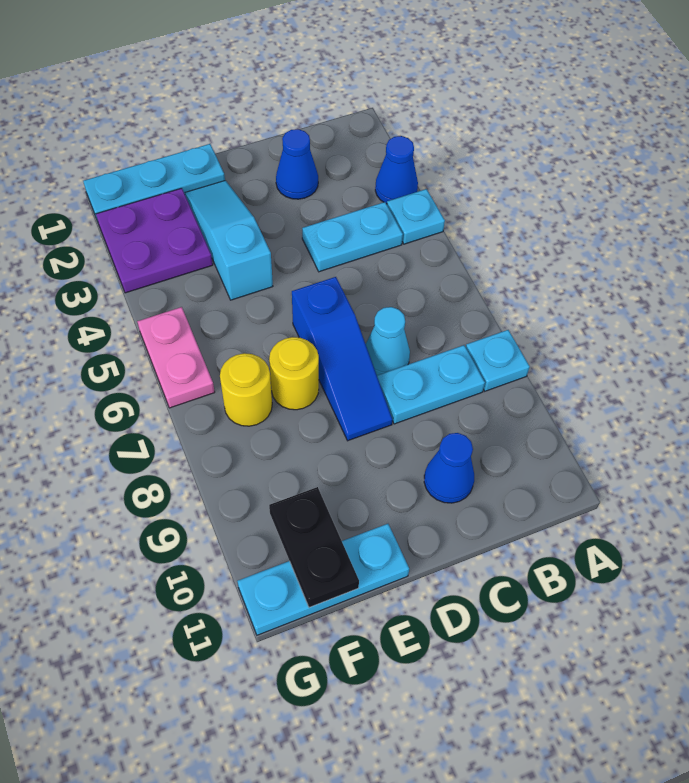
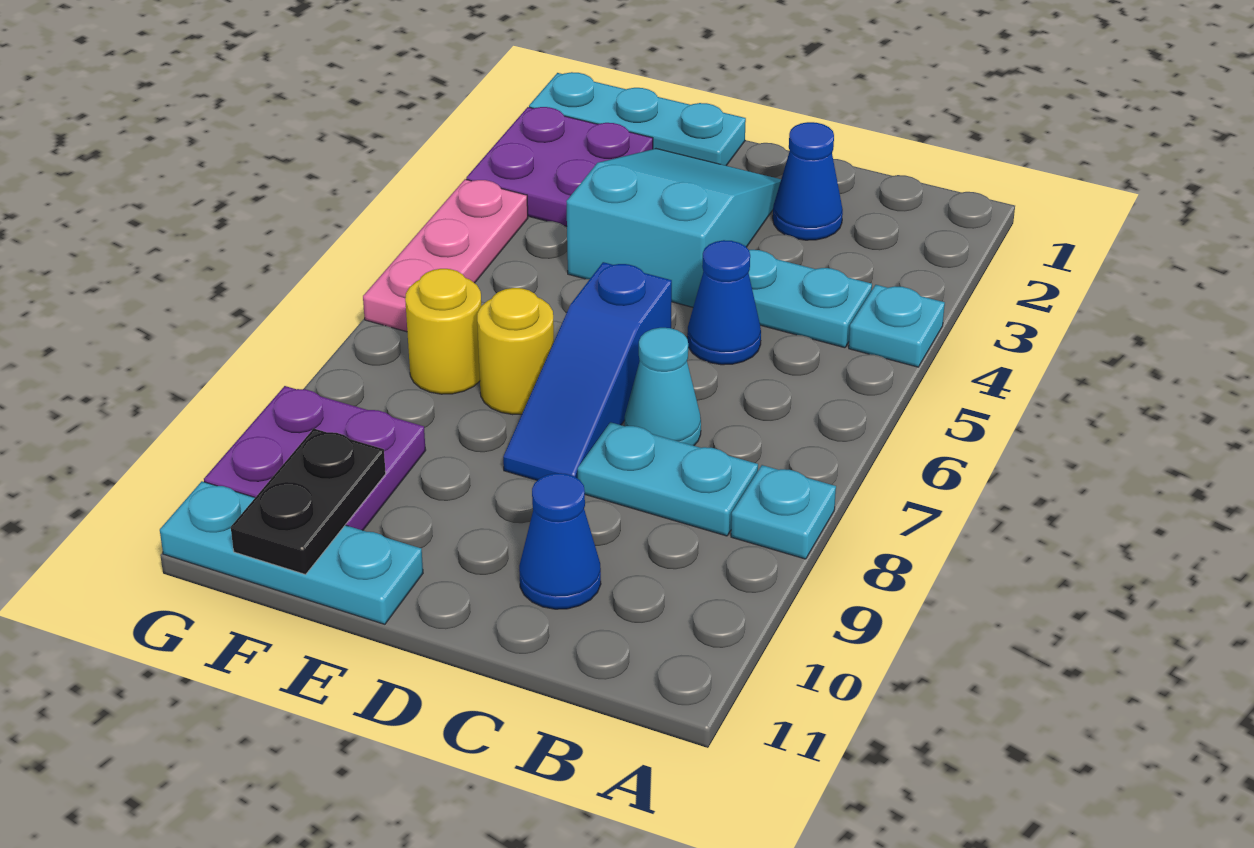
blue cone A3 level 1 -> blue cone C5 level 1
cyan slope E2:E4 level 1 top 4 -> cyan slope D2:E4 level 1 top 4
none -> purple plate F9:G10 level 1
pink plate G5:G6 level 1 -> pink plate G4:G6 level 1

